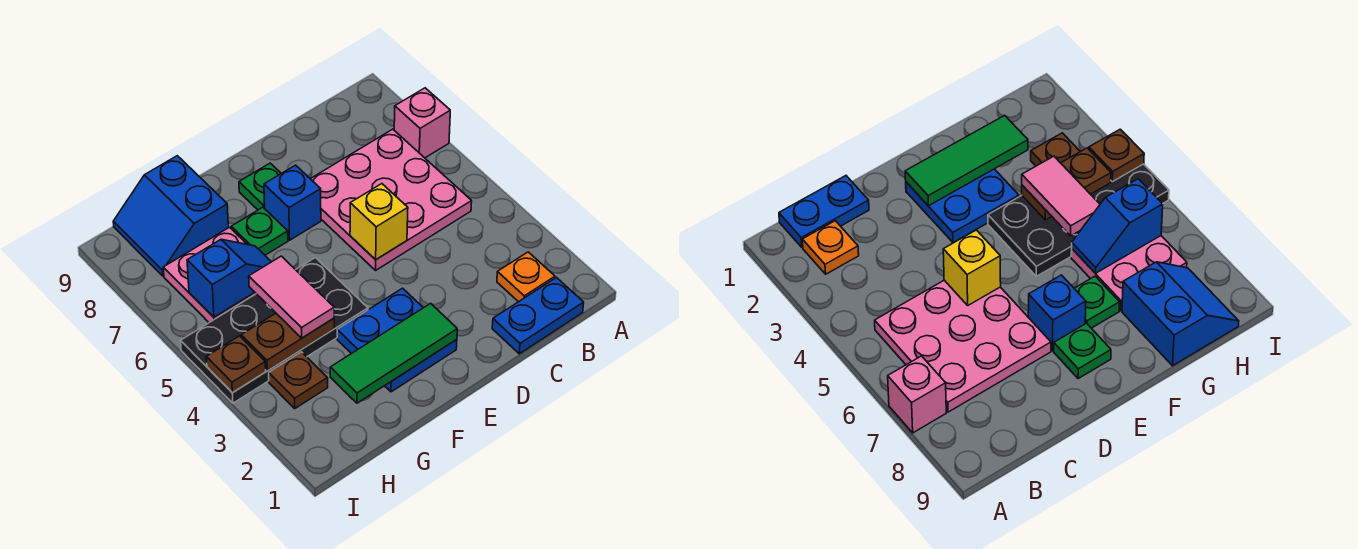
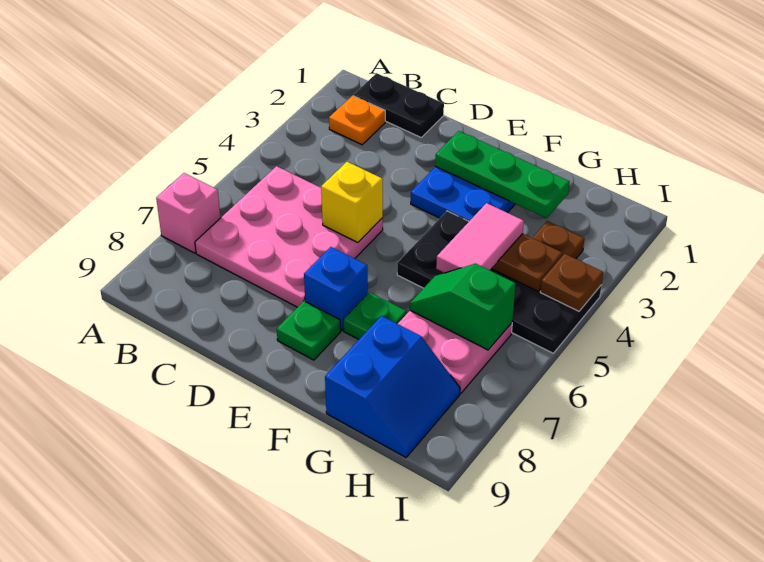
blue plate B1:C1 level 1 -> black plate B1:C1 level 1
green tile E2:G2 level 2 -> green plate E2:G2 level 2
blue slope G6:H6 level 2 top H -> green slope G6:H6 level 2 top H

